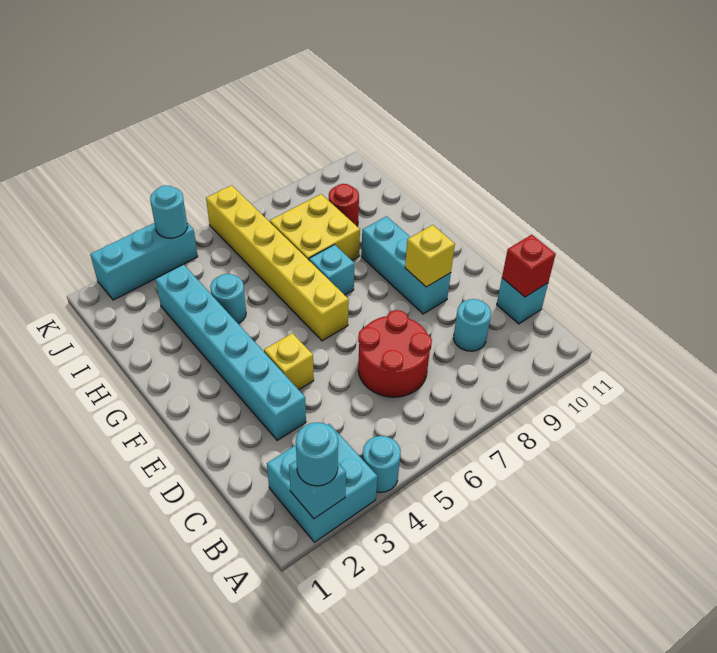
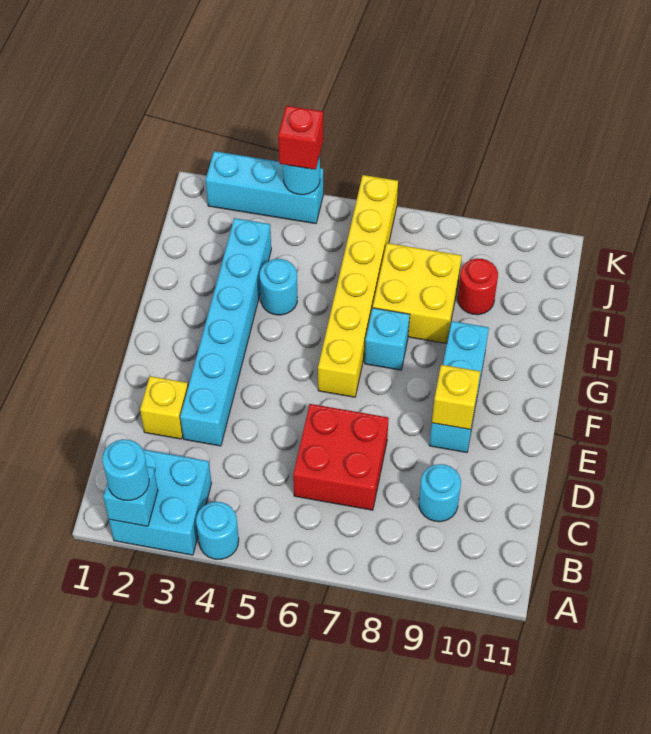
red round brick C6:D7 level 1 -> red brick C6:D7 level 1
cyan brick C11 level 1 -> none
red brick C11 level 2 -> red brick K4 level 3
yellow brick E4 level 1 -> yellow brick D2 level 1

